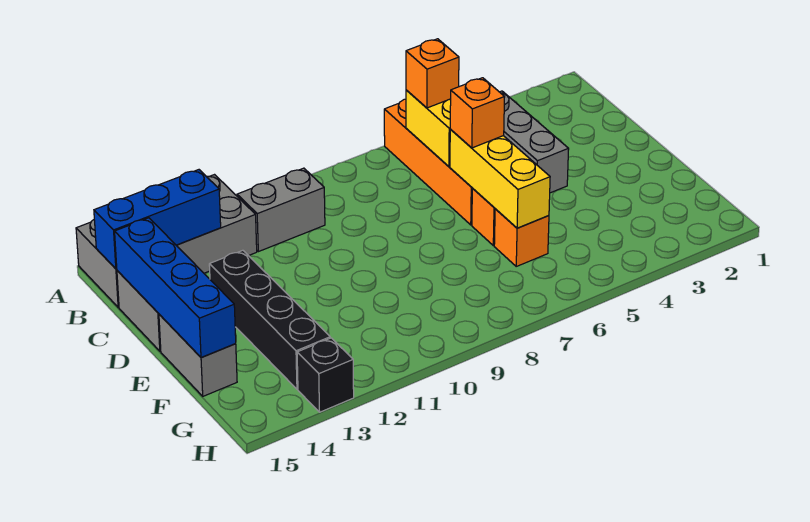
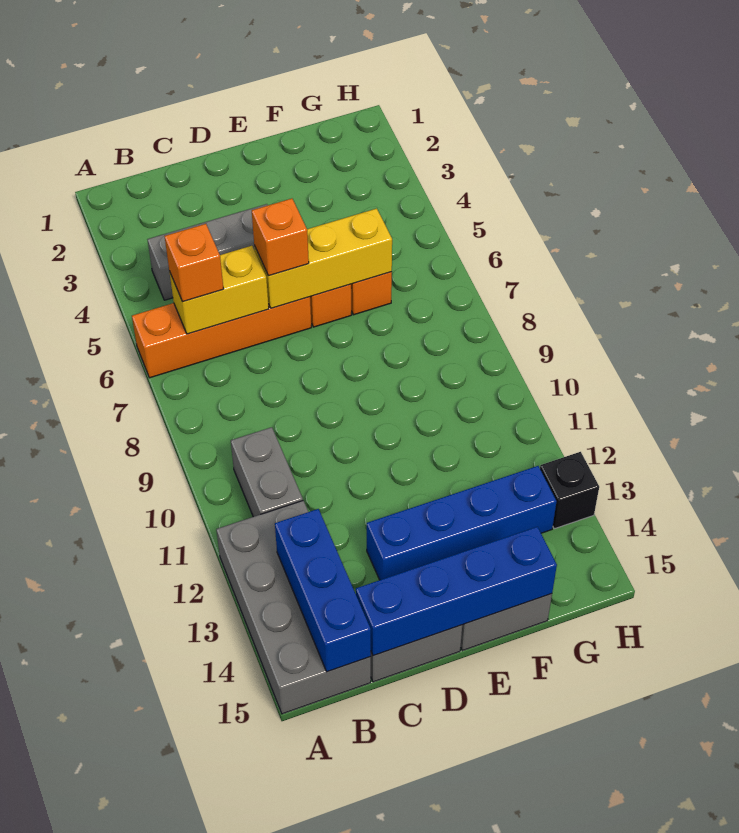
black brick D13:G13 level 1 -> blue brick D13:G13 level 1

